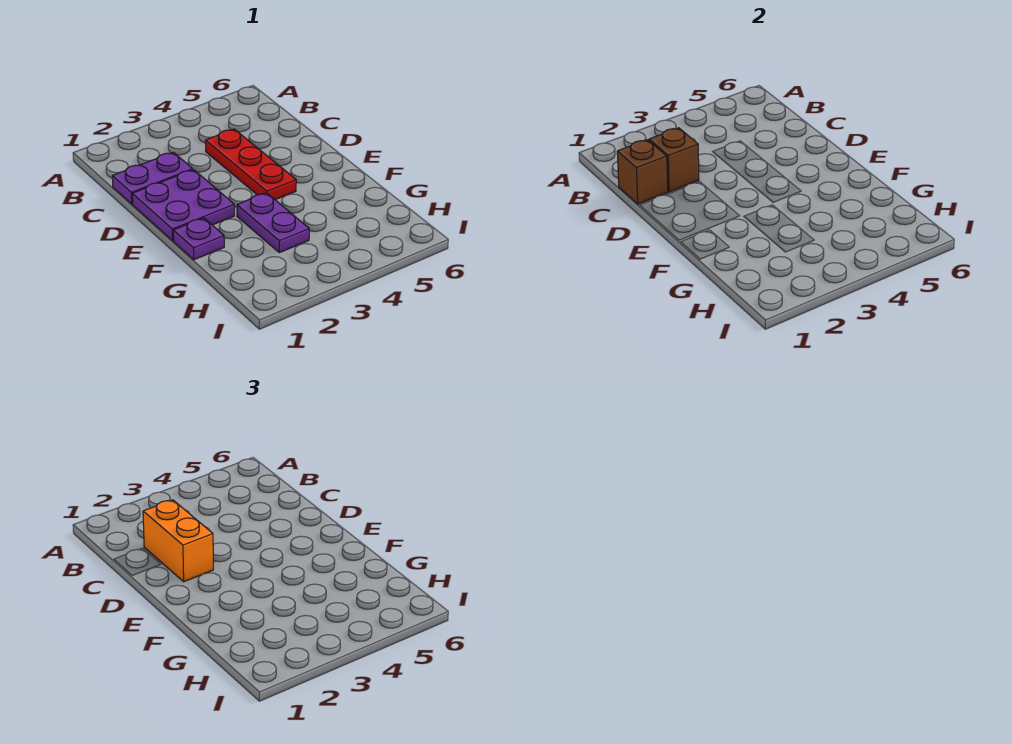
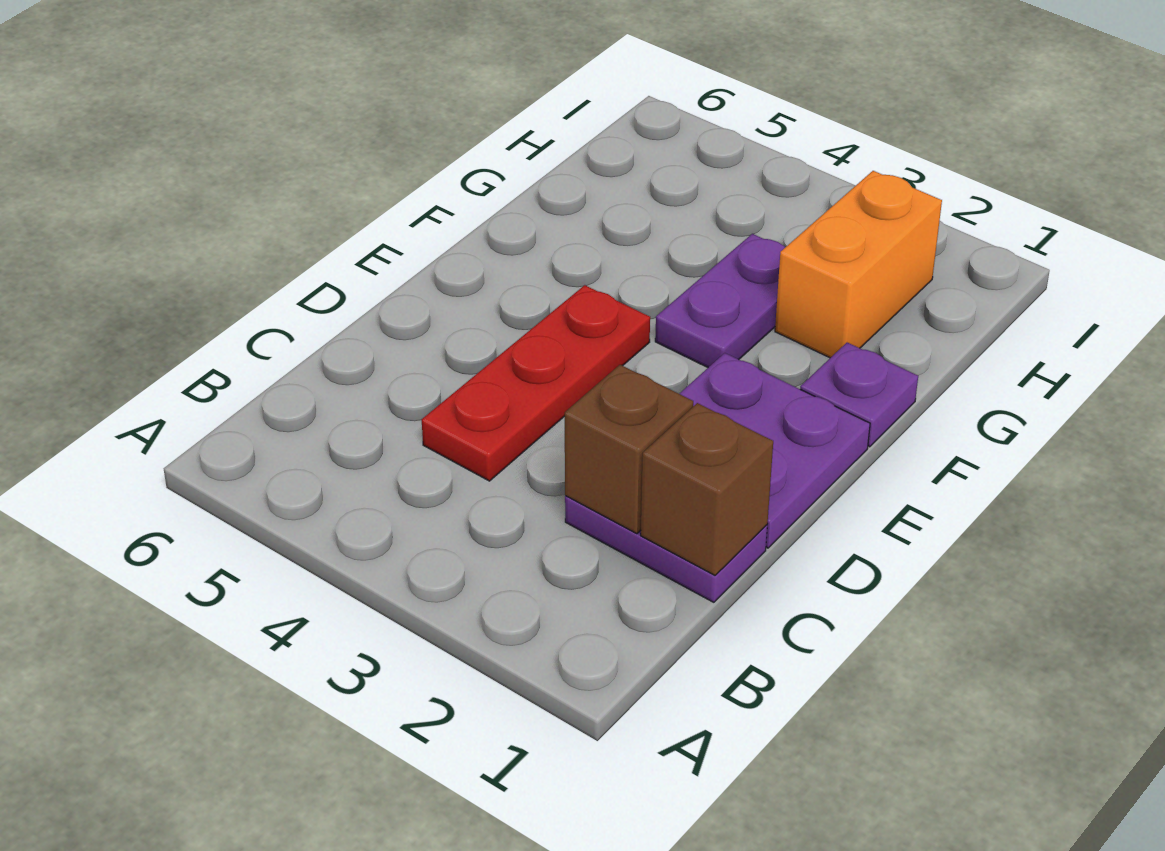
orange brick C2:D2 level 3 -> orange brick G2:H2 level 1

